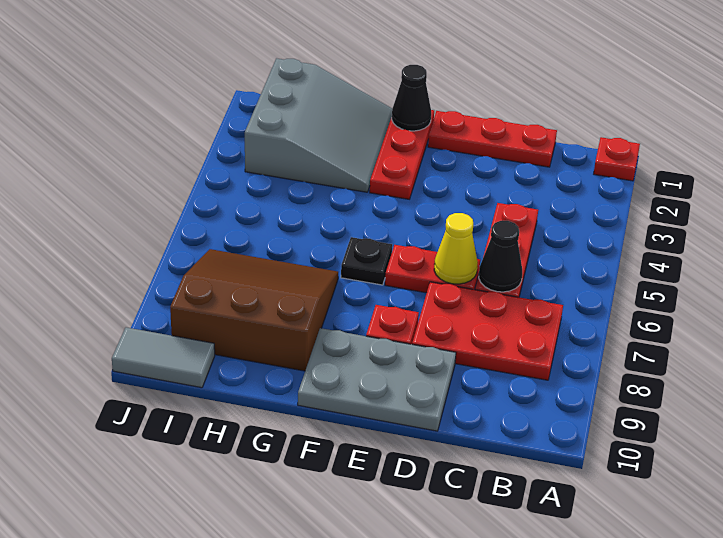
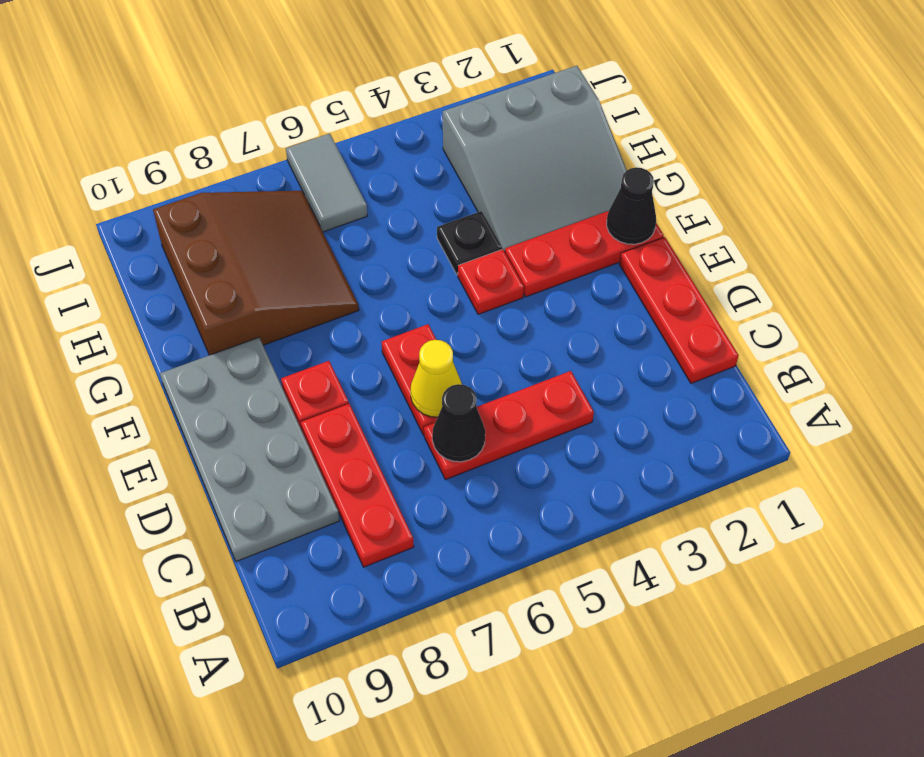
red plate A1 level 1 -> red plate F4 level 1
red plate B7:D8 level 1 -> red plate B8:D8 level 1
grey plate D9:F10 level 1 -> grey plate C9:F10 level 1
black plate F6 level 1 -> black plate G4 level 1
grey tile I10:J10 level 1 -> grey tile I6:J6 level 1

